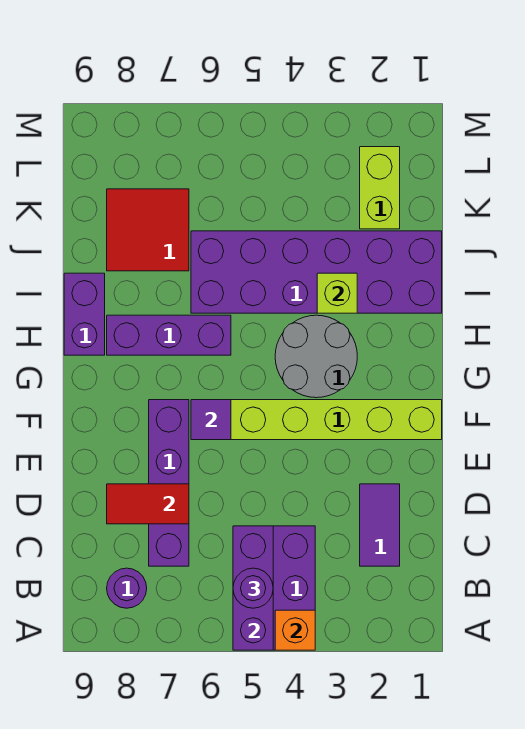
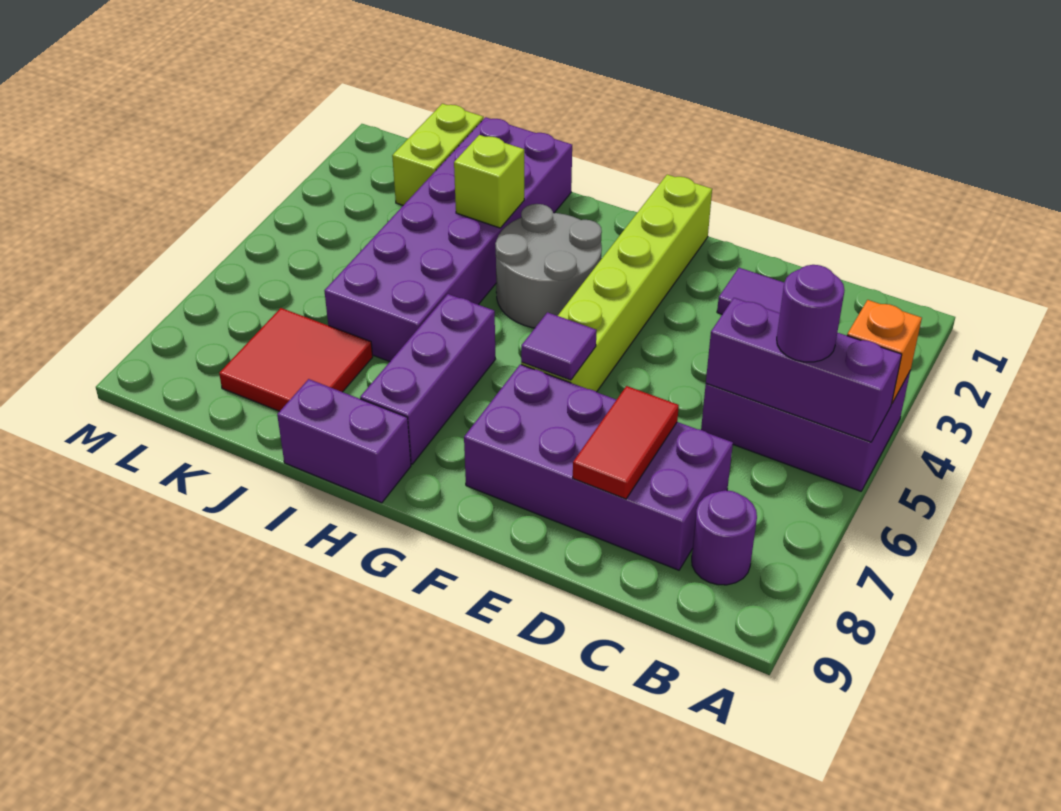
purple brick C7:F7 level 1 -> purple brick C7:F8 level 1
lime brick K2:L2 level 1 -> lime brick K1:K2 level 1

